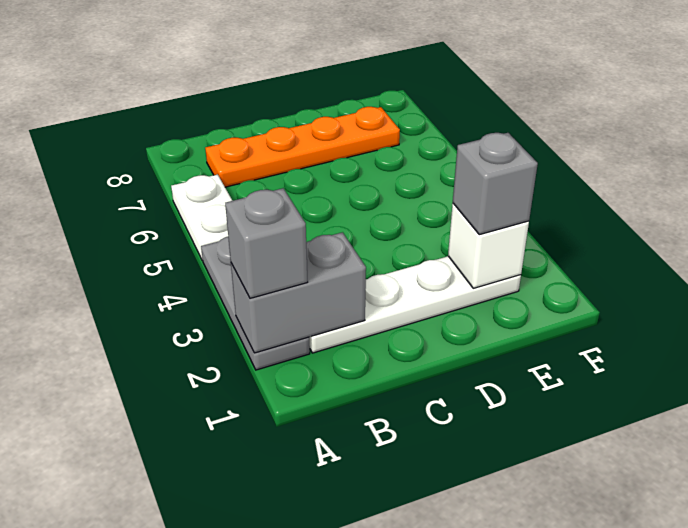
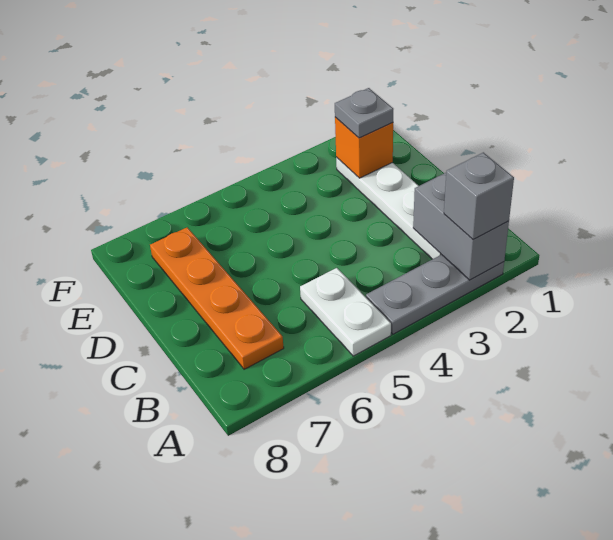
white plate A5:A6 level 1 -> white plate A5:B5 level 1
white brick E2 level 2 -> orange brick E2 level 2
grey brick E2 level 3 -> grey plate E2 level 3

